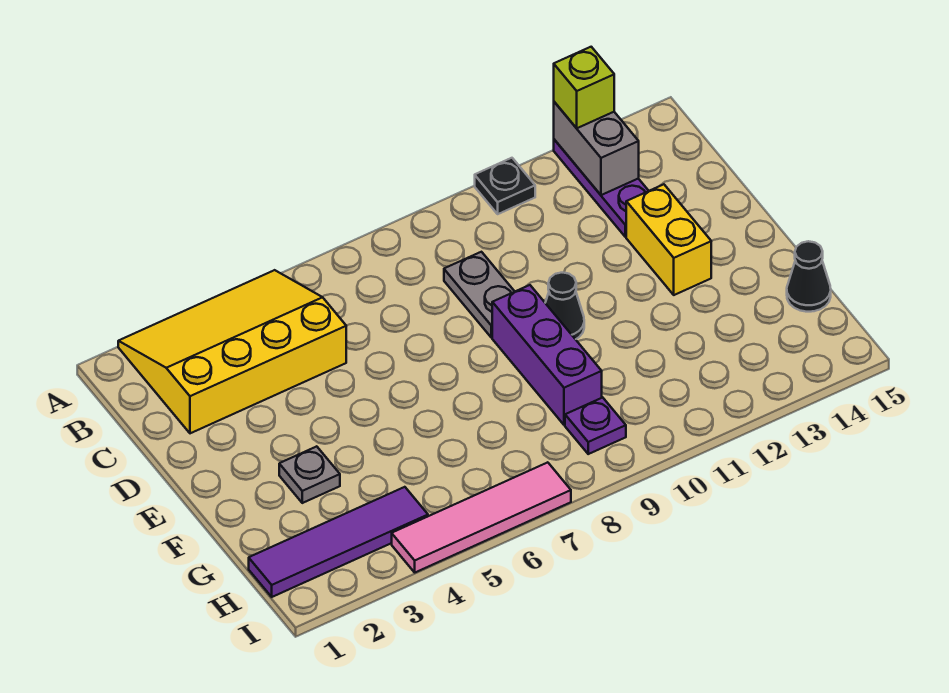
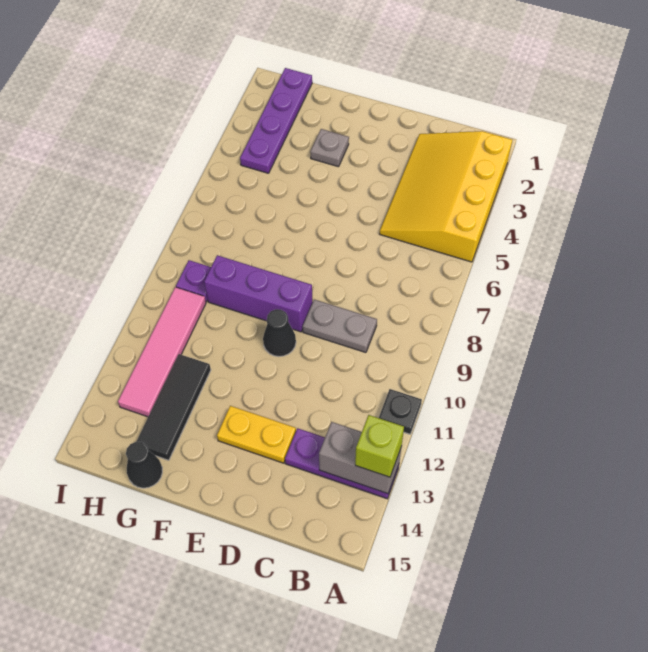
yellow slope A2:C5 level 1 top C -> yellow slope A2:C5 level 1 top A
yellow brick D13:E13 level 1 -> yellow plate D13:E13 level 1
none -> black tile G12:G14 level 1
purple tile H1:H4 level 1 -> purple plate H1:H4 level 1
pink tile I4:I7 level 1 -> pink tile H10:H13 level 1

